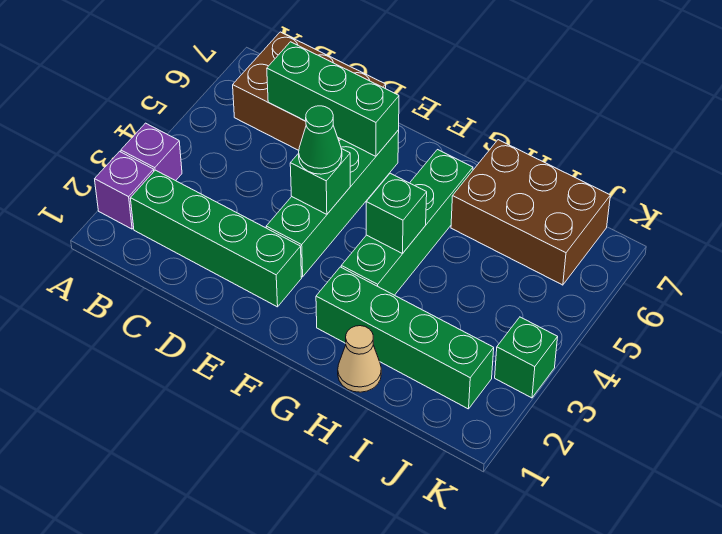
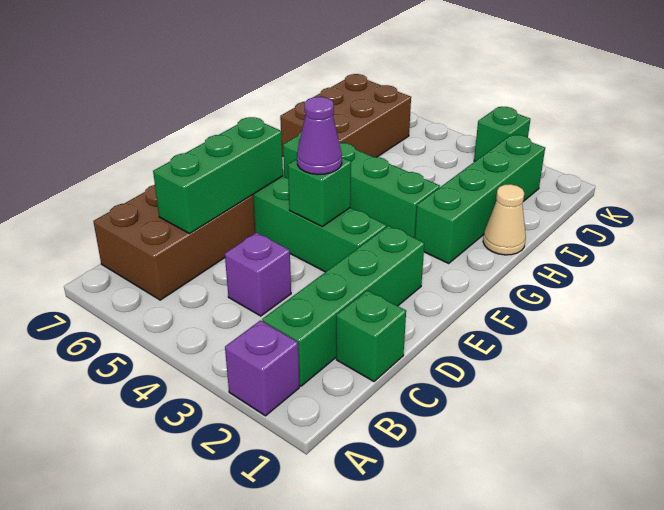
purple brick A3 level 1 -> purple brick C4 level 1
green cone E4 level 3 -> purple cone E4 level 3
green brick G4 level 2 -> green brick C1 level 1

